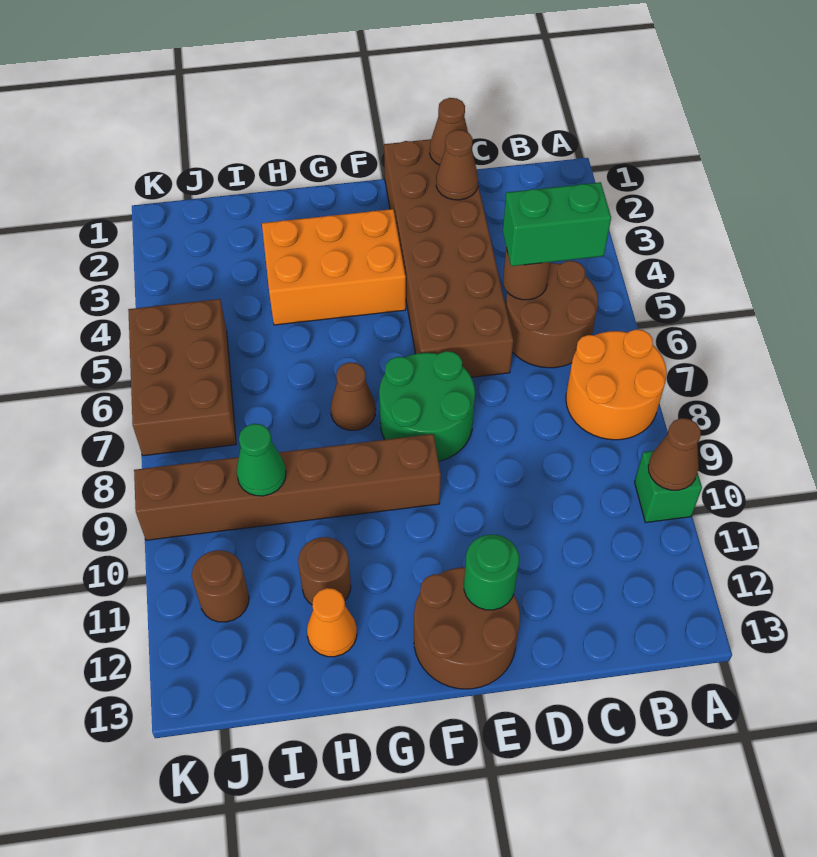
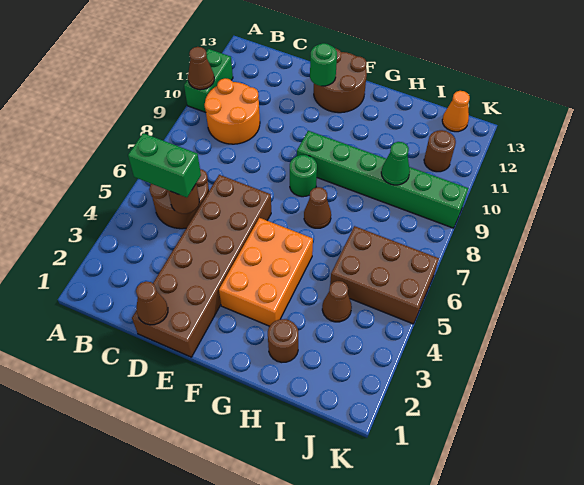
orange round brick A7:B8 level 1 -> orange round brick B9:C10 level 1
green brick A10 level 1 -> green brick A10:A11 level 1
brown cone D2 level 2 -> brown cone I4 level 1
green round brick E7:F8 level 1 -> green round brick F8 level 1
orange brick F3:H4 level 1 -> orange brick F3:G5 level 1
brown brick F9:K9 level 1 -> green brick F9:K9 level 1
brown round brick H11 level 1 -> brown round brick H2 level 1
orange cone H12 level 1 -> orange cone J13 level 1
brown brick J5:K7 level 1 -> brown brick I5:K6 level 1

